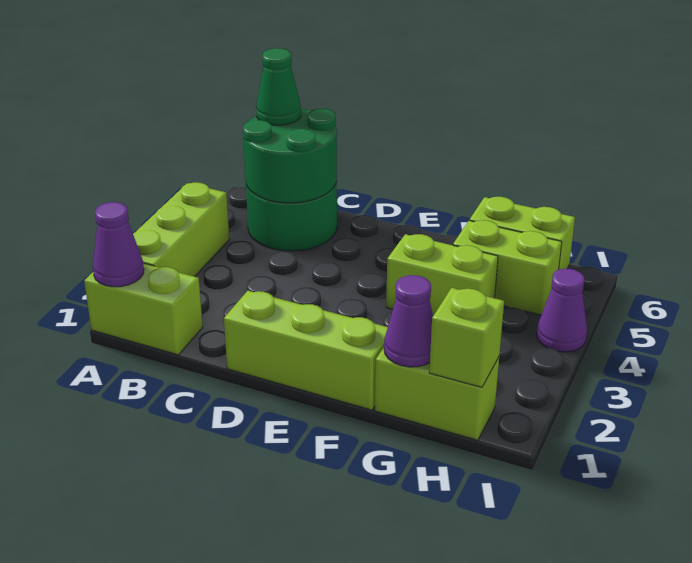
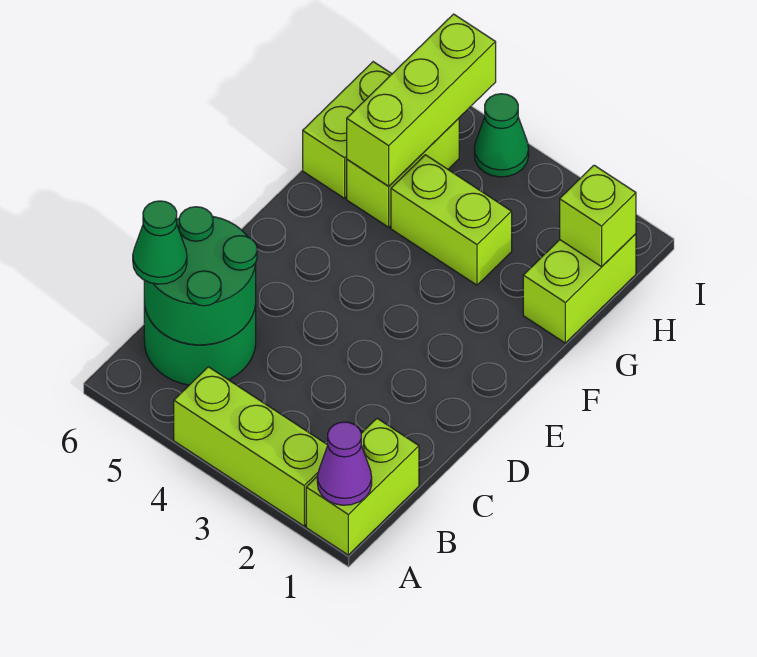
lime brick D1:F1 level 1 -> lime brick G5:I5 level 2
lime brick F4:G4 level 1 -> lime brick G3:G4 level 1
purple cone G1 level 2 -> none
purple cone I4 level 1 -> green cone I4 level 1

